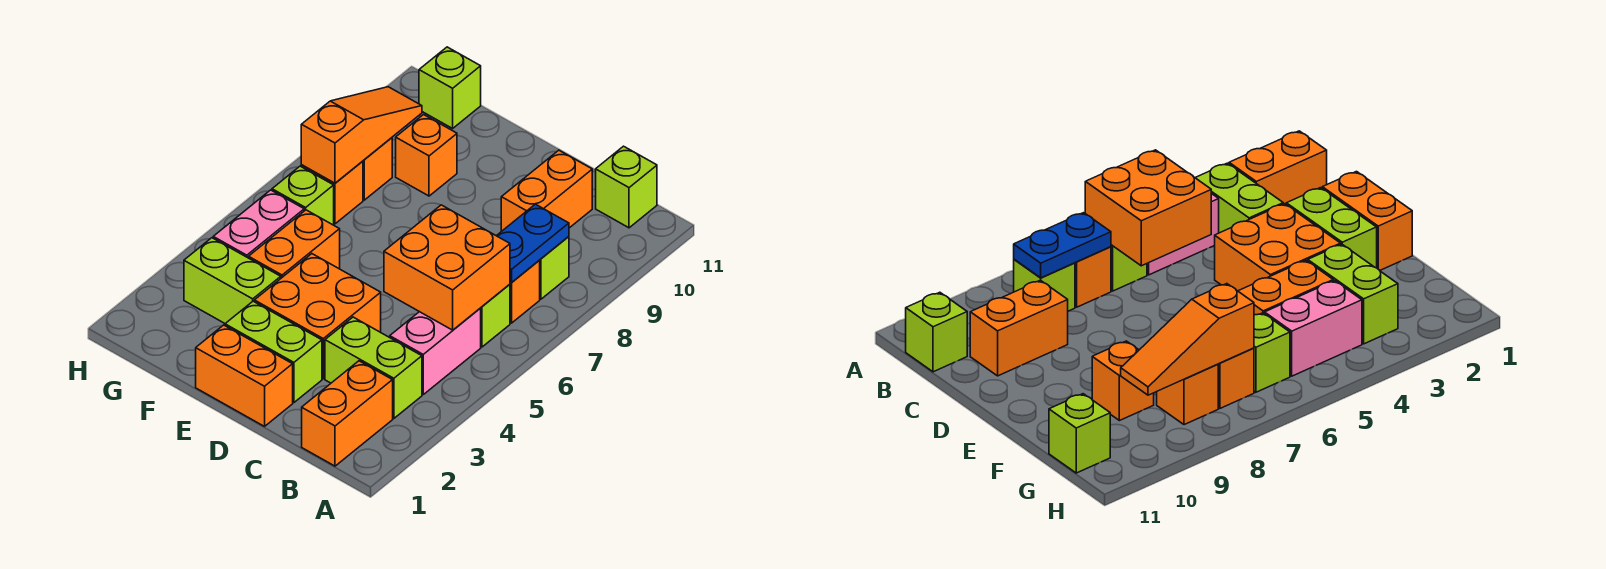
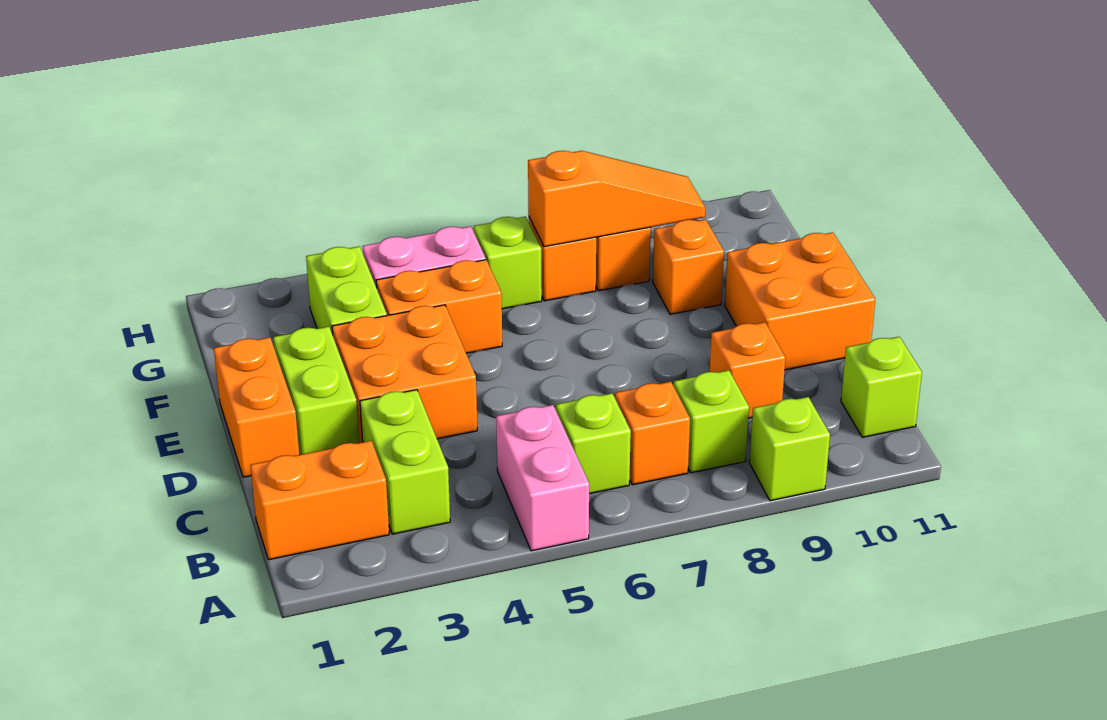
pink brick B4:B5 level 1 -> pink brick A5:B5 level 1
orange brick B5:C6 level 2 -> orange brick D10:E11 level 1
blue plate B7:B8 level 2 -> none
orange brick C9:C10 level 1 -> orange brick C9 level 1
lime brick G11 level 1 -> lime brick A9 level 1

